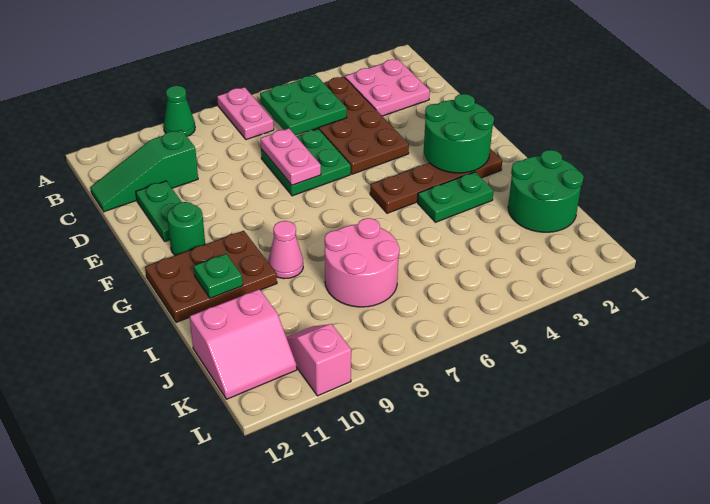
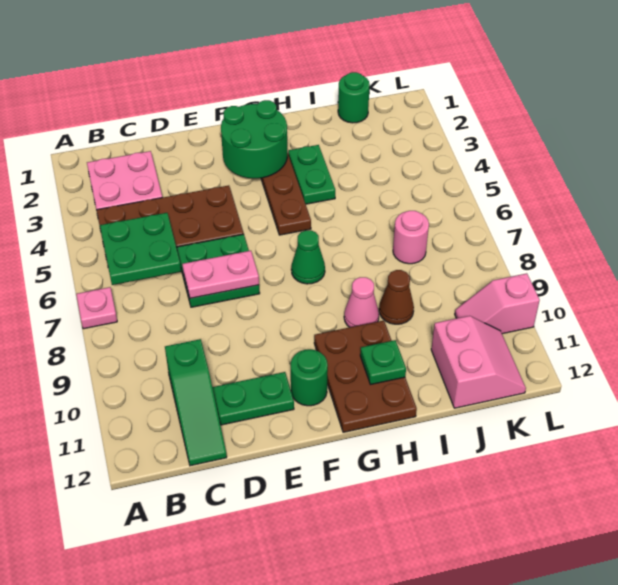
pink plate A7:B7 level 1 -> pink plate A7 level 1
green cone A9 level 1 -> green cone G7 level 1
green round brick I1:J2 level 1 -> green round brick J1 level 1
pink round brick I7:J8 level 1 -> pink round brick J7 level 1
none -> brown cone I9 level 1

